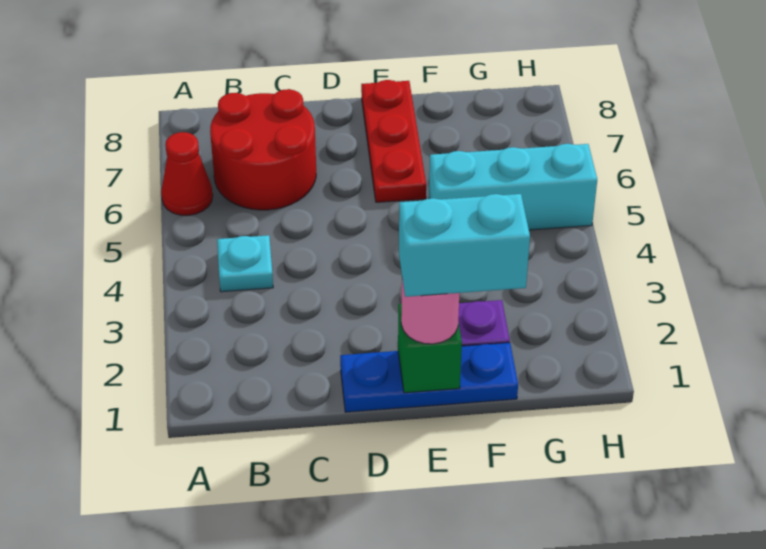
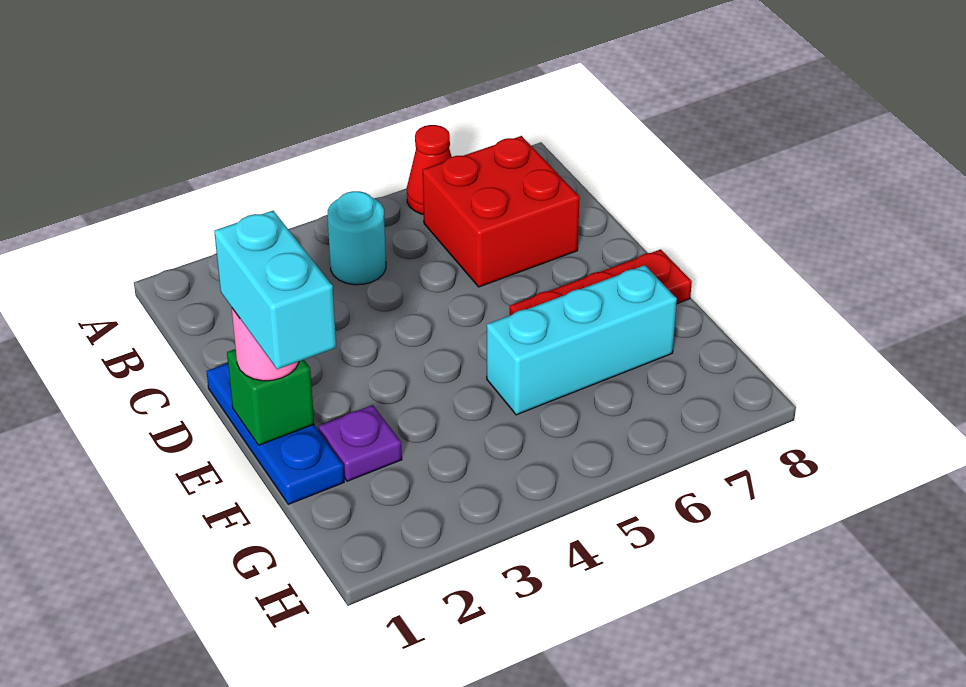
cyan plate B4 level 1 -> cyan round brick B4 level 1
red round brick B6:C7 level 1 -> red brick B6:C7 level 1
cyan brick F5:H5 level 1 -> cyan brick F5:F7 level 1

